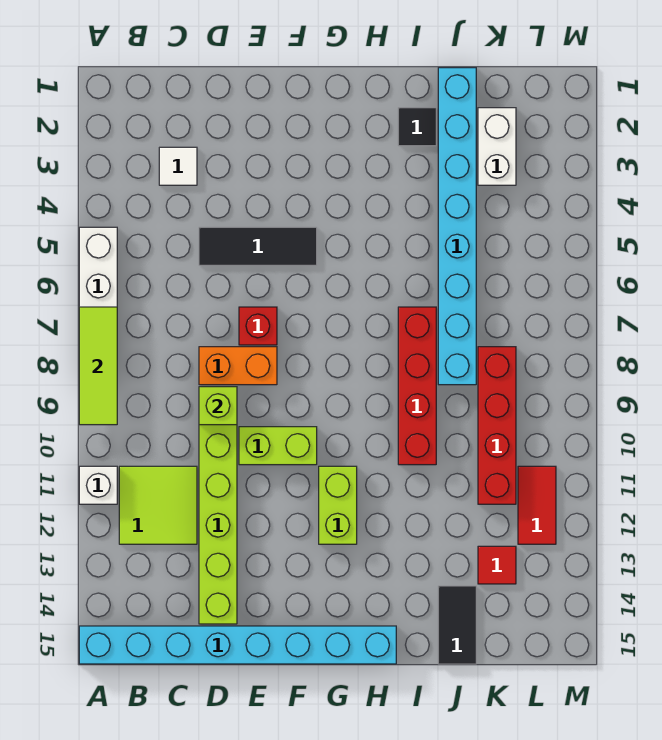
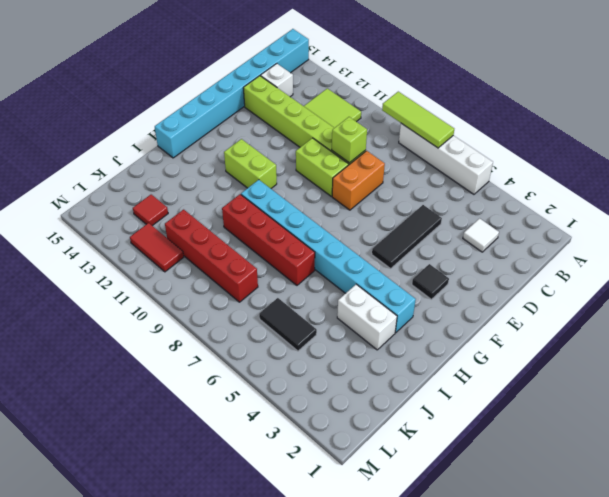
white brick A11 level 1 -> white brick C14 level 1
red brick E7 level 1 -> none
lime brick E10:F10 level 1 -> lime brick E9:E10 level 1
black tile I2 level 1 -> black tile F3 level 1
cyan brick J1:J8 level 1 -> cyan brick H3:H10 level 1
black tile J14:J15 level 1 -> black tile K5:K6 level 1
white brick K2:K3 level 1 -> white brick I3:I4 level 1

